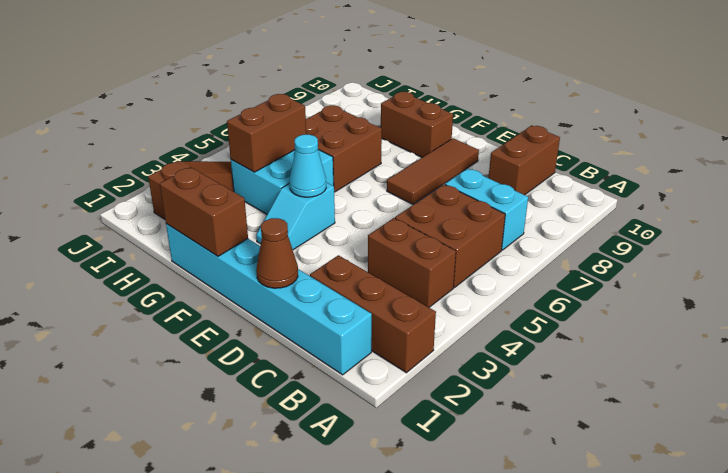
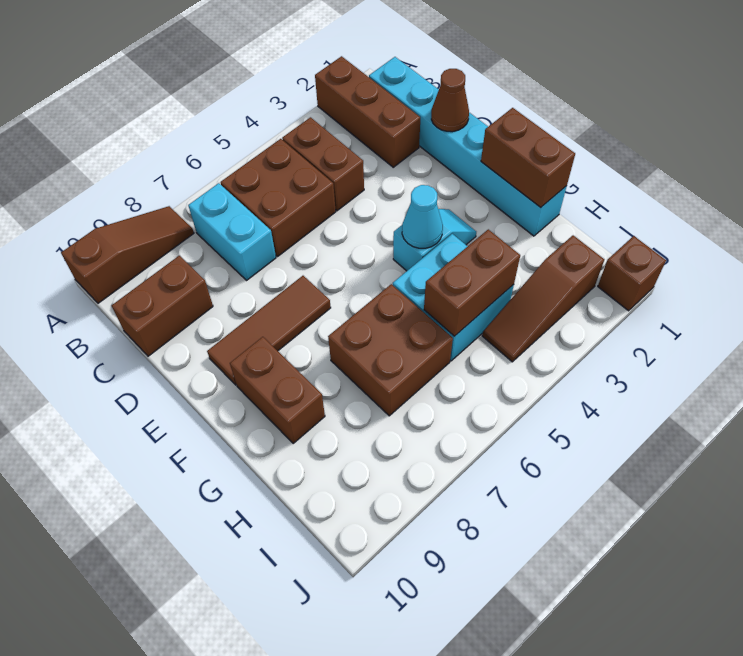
none -> brown slope A8:A10 level 1 top 10
none -> brown brick J1 level 1

